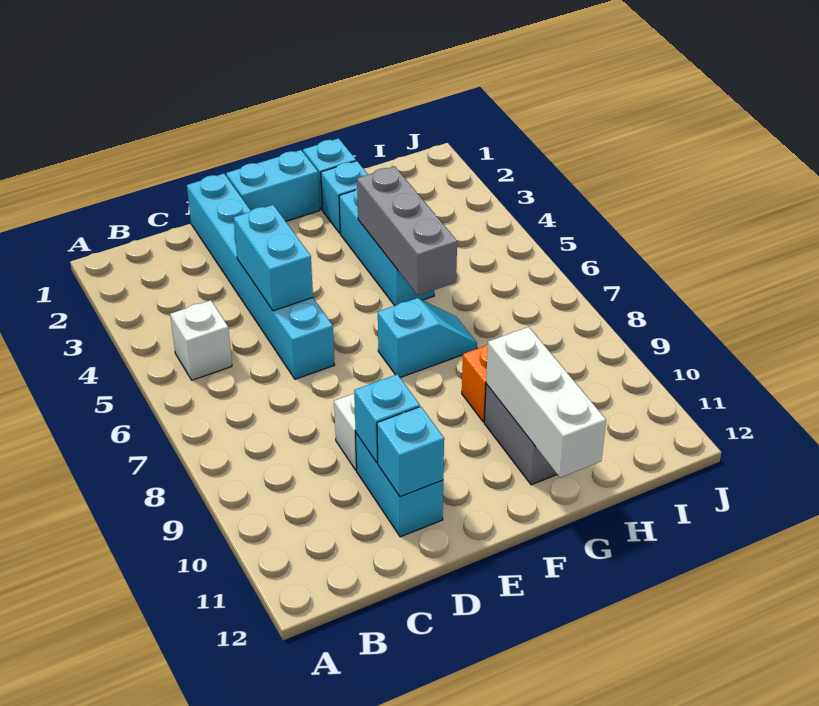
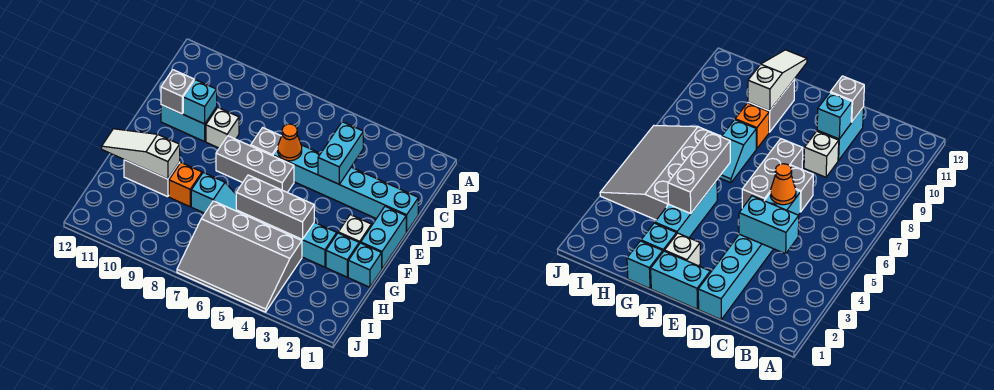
white brick B5 level 1 -> white brick F2 level 1
cyan brick D4:D5 level 2 -> cyan brick C4:D4 level 2
none -> orange cone D6 level 2
none -> grey brick D7 level 1
cyan brick D11 level 2 -> grey brick D11 level 2
none -> grey brick E6:E8 level 1
cyan slope F7:G7 level 1 top F -> cyan slope G7:G8 level 1 top 8
white brick G10:G12 level 2 -> white slope G10:G12 level 2 top 10
none -> grey slope H4:J7 level 1 top H

